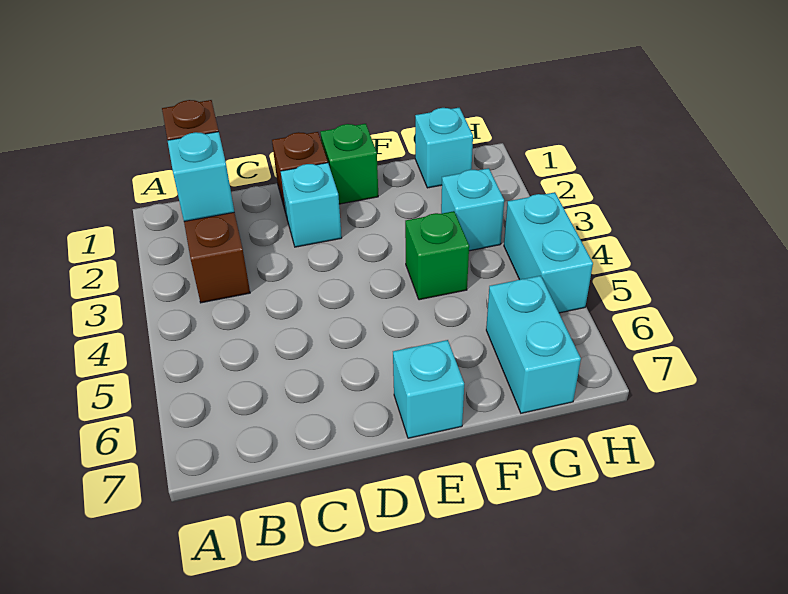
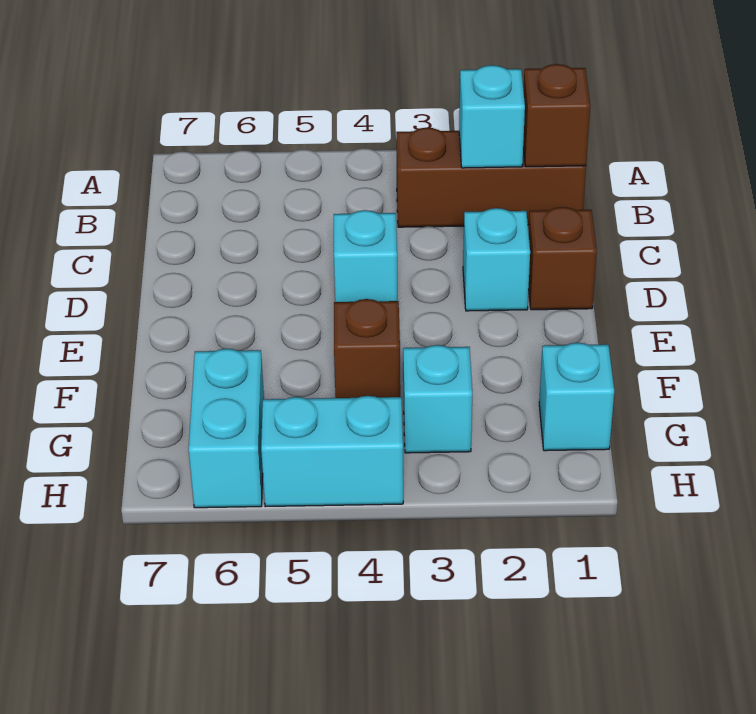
green brick E1 level 1 -> none
cyan brick E7 level 1 -> cyan brick D4 level 1
green brick F4 level 1 -> brown brick F4 level 1
cyan brick G6:G7 level 1 -> cyan brick G6:H6 level 1

